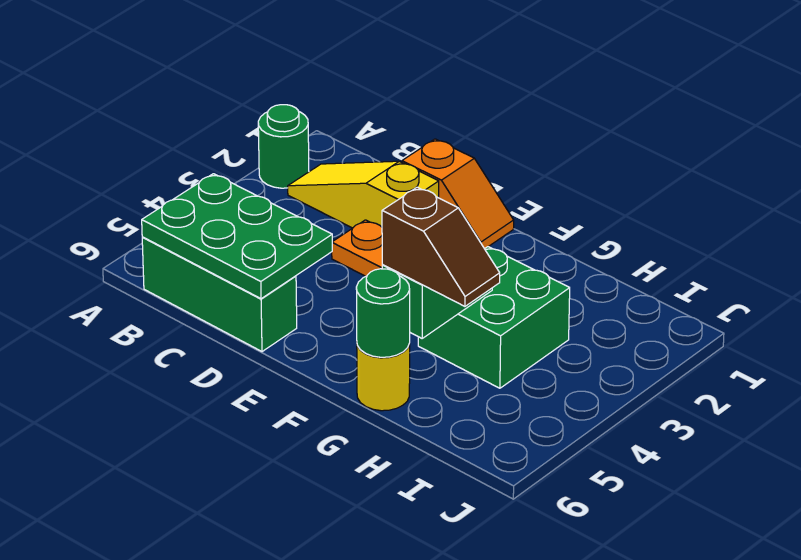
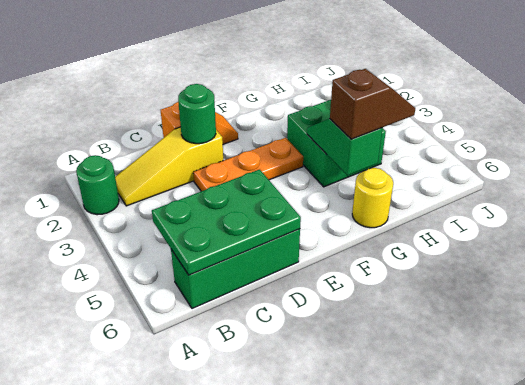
green round brick G6 level 2 -> green round brick D2 level 2

